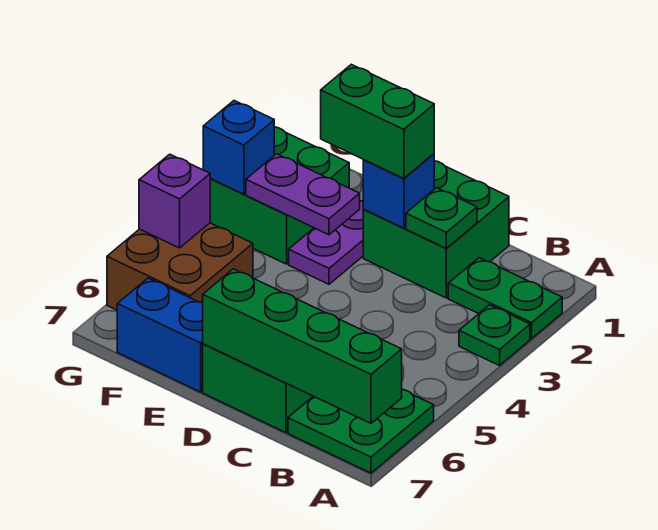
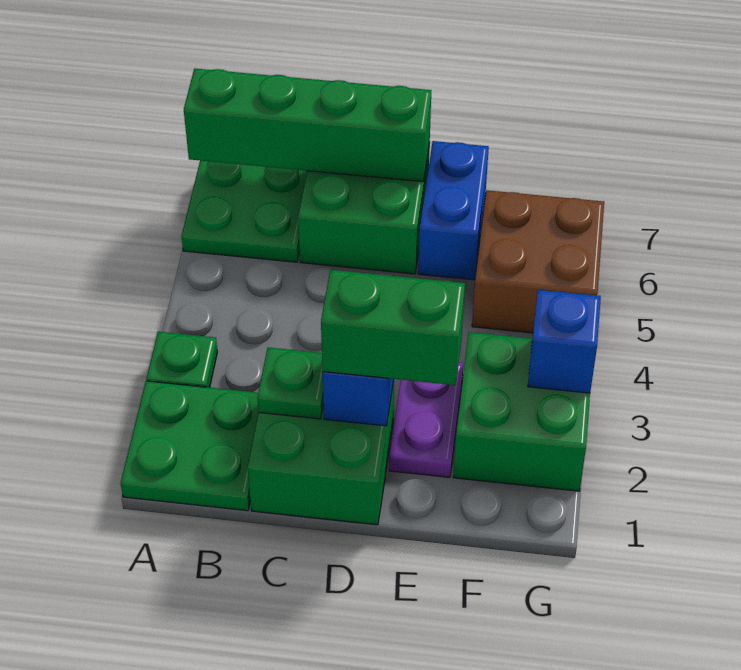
green plate A2:B2 level 1 -> green plate A1:B2 level 1
purple plate E3:F3 level 2 -> none
blue brick E7:F7 level 1 -> blue brick E6:E7 level 1
purple brick G5 level 2 -> none

